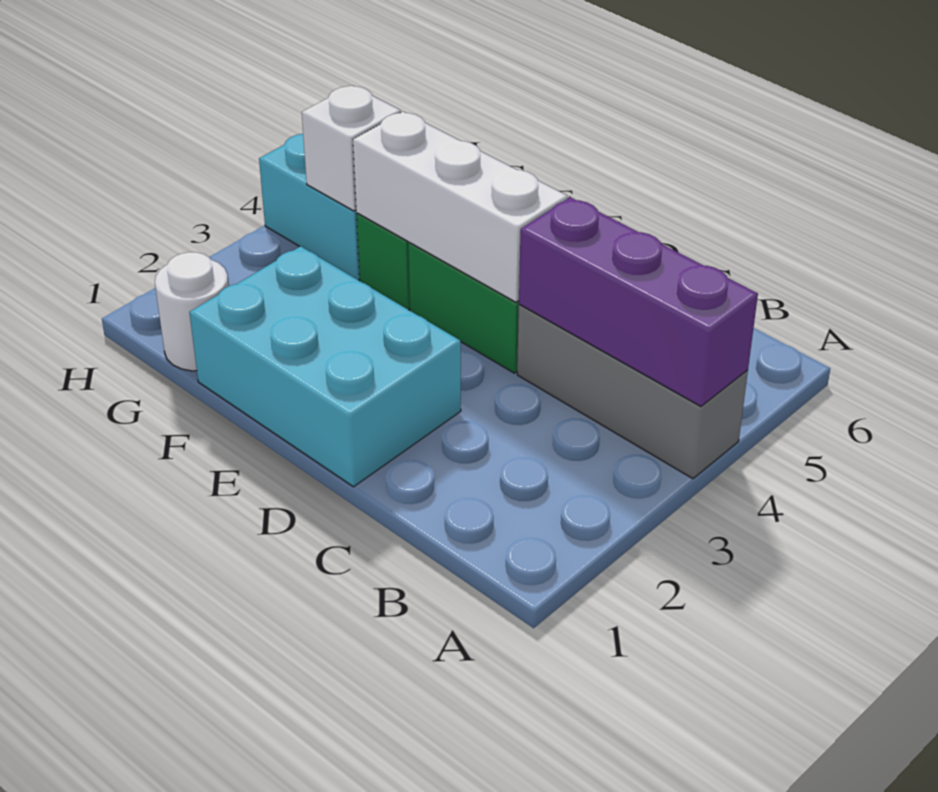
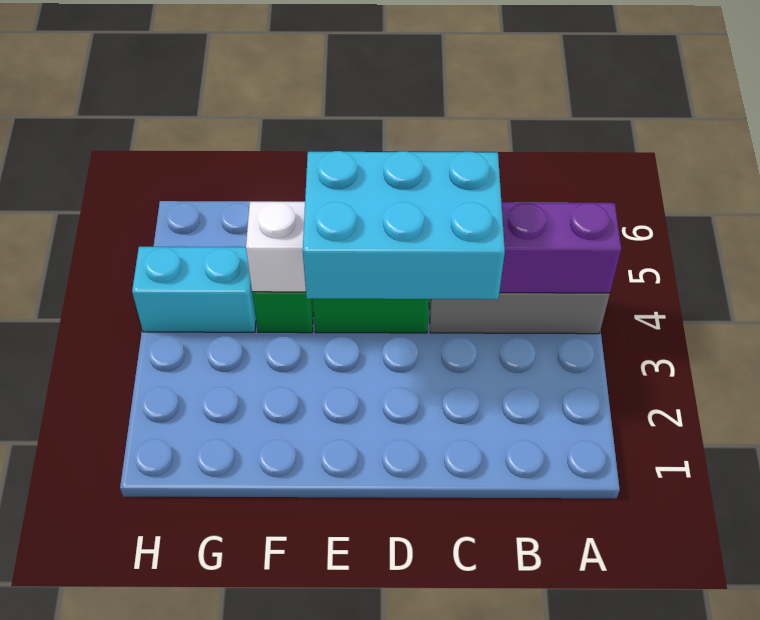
cyan brick D1:F2 level 1 -> cyan brick C3:E4 level 3
white round brick G1 level 1 -> none
white brick G4 level 2 -> none

